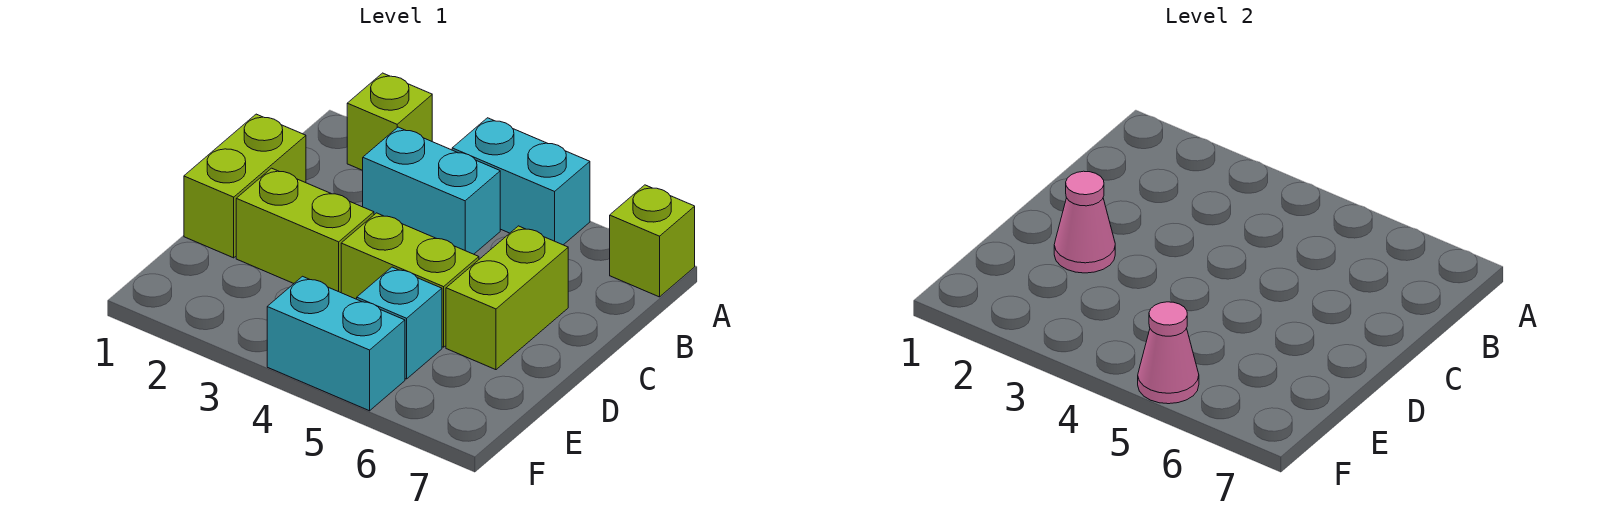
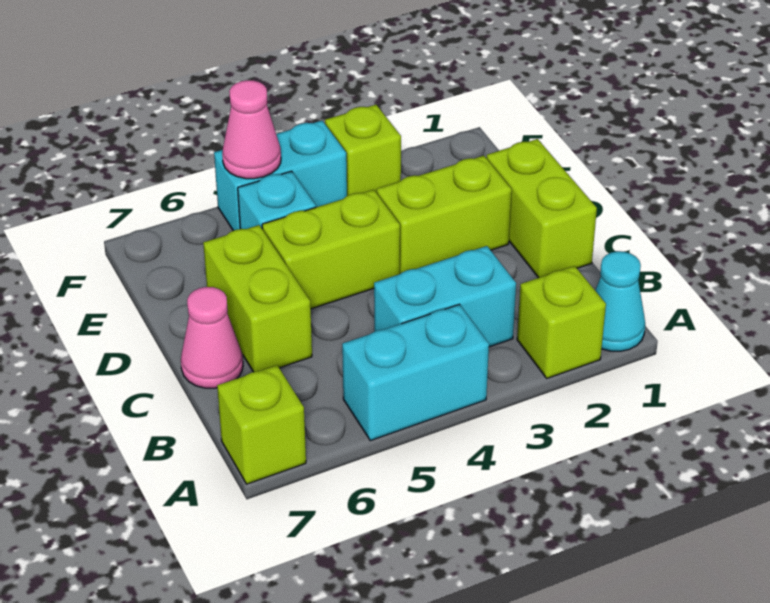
none -> cyan cone A1 level 1
pink cone D2 level 2 -> pink cone C7 level 1
none -> lime brick F3 level 1

